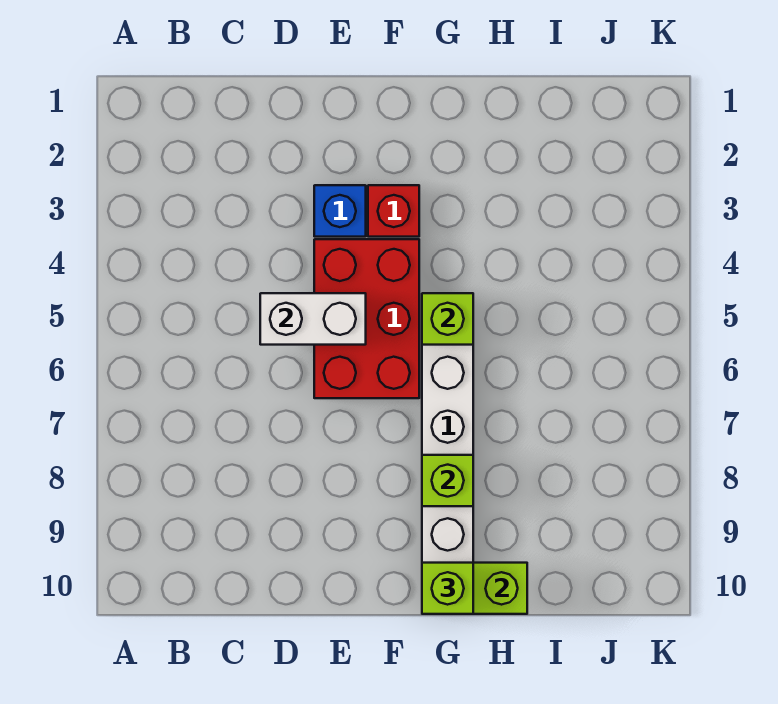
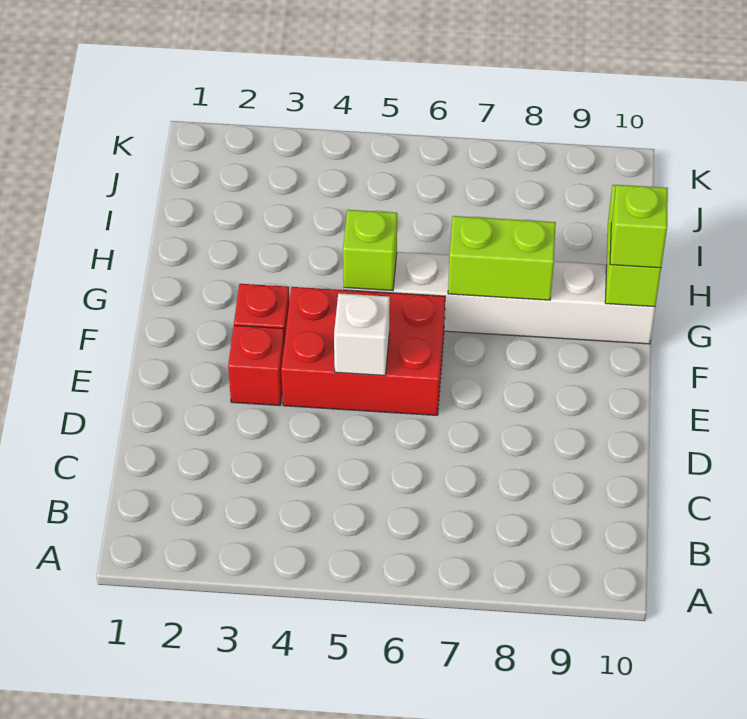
white brick D5:E5 level 2 -> white brick E5 level 2
blue brick E3 level 1 -> red brick E3 level 1
lime brick G8 level 2 -> lime brick G7:G8 level 2

